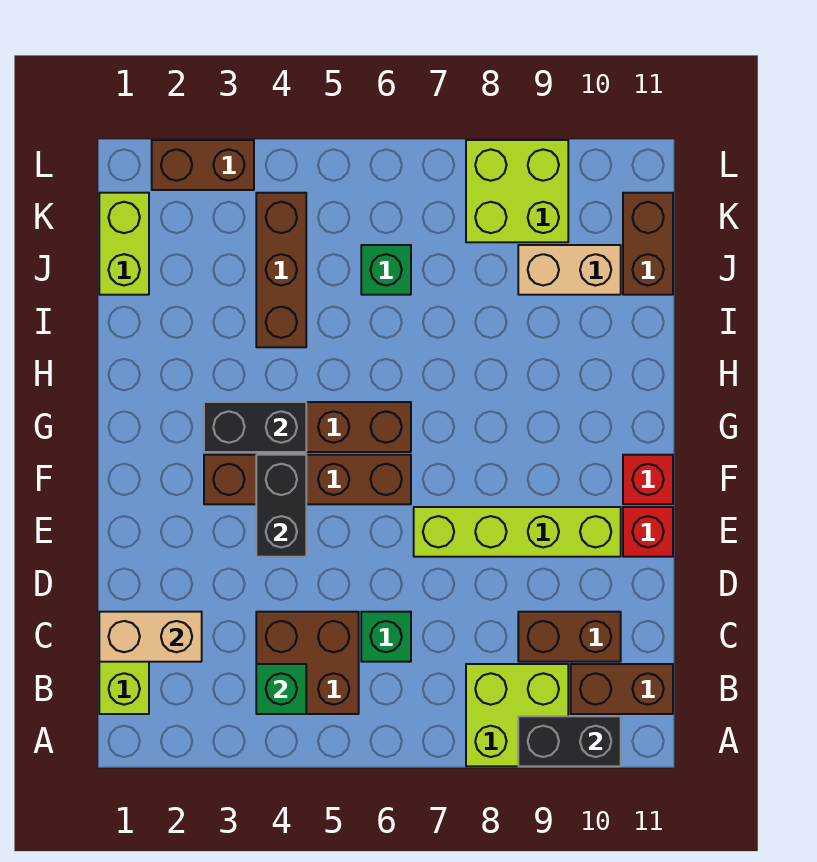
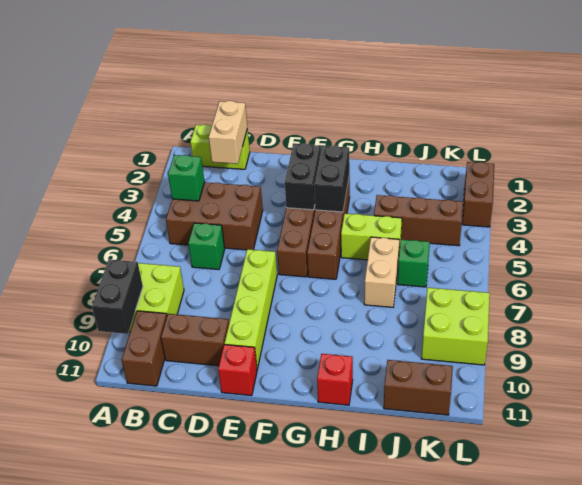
brown brick B4:C5 level 1 -> brown brick B4:D5 level 1
brown brick C9:C10 level 1 -> brown brick C10:D10 level 1
black brick E4:F4 level 2 -> black brick F3:F4 level 2
red brick F11 level 1 -> red brick H11 level 1
lime brick J1:K1 level 1 -> lime brick H5:I5 level 1
tan brick J9:J10 level 1 -> tan brick I6:I7 level 1

